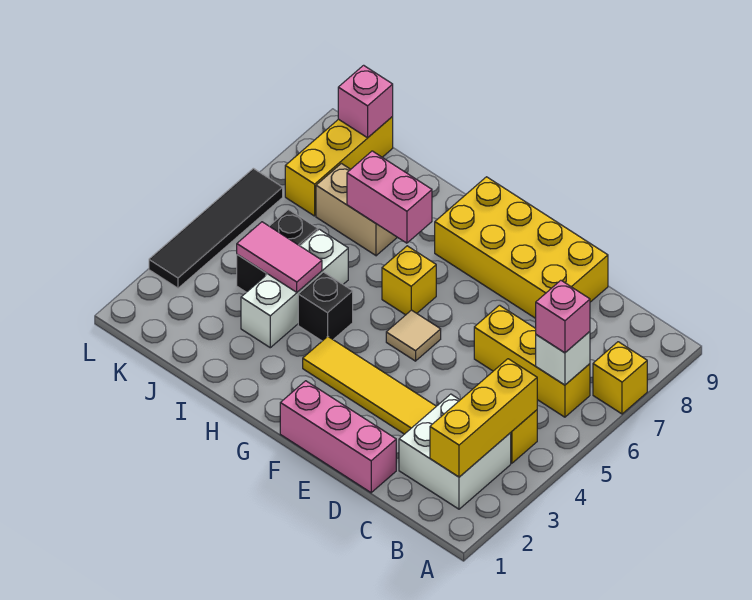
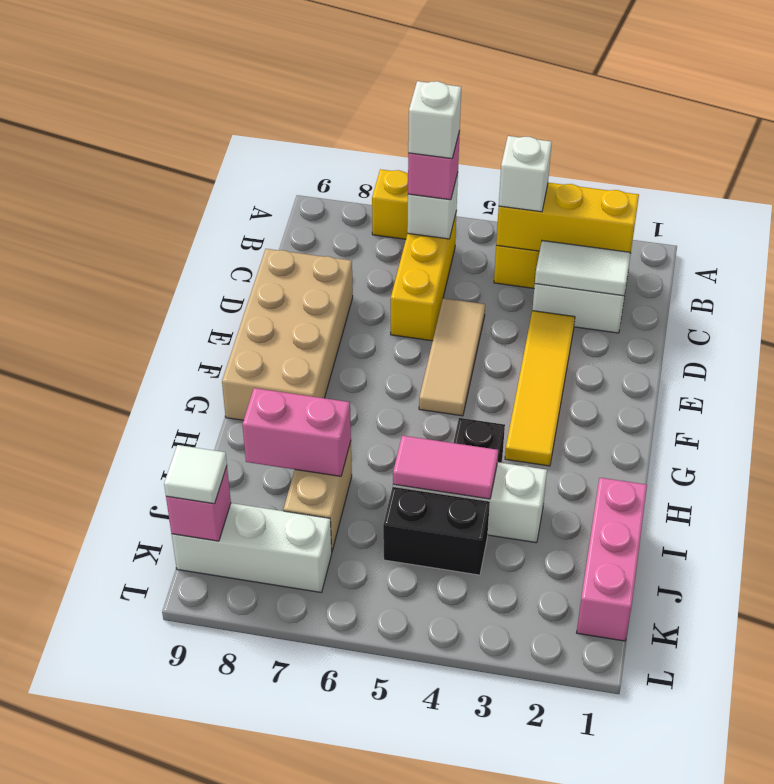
none -> white brick B4 level 3
none -> white brick B6 level 4
none -> white tile C2:C3 level 2
pink brick D1:F1 level 1 -> pink brick I1:K1 level 1
yellow brick D8:G9 level 1 -> tan brick D8:G9 level 1
tan tile F5 level 1 -> tan tile D5:F5 level 1
yellow brick G6 level 1 -> none
pink brick H7:I7 level 2 -> pink brick I7:I8 level 2
pink tile I4:J4 level 2 -> pink tile I4:I5 level 2
yellow brick K7:K9 level 1 -> white brick K7:K9 level 1
none -> white tile K9 level 3
black tile L3:L6 level 1 -> none

